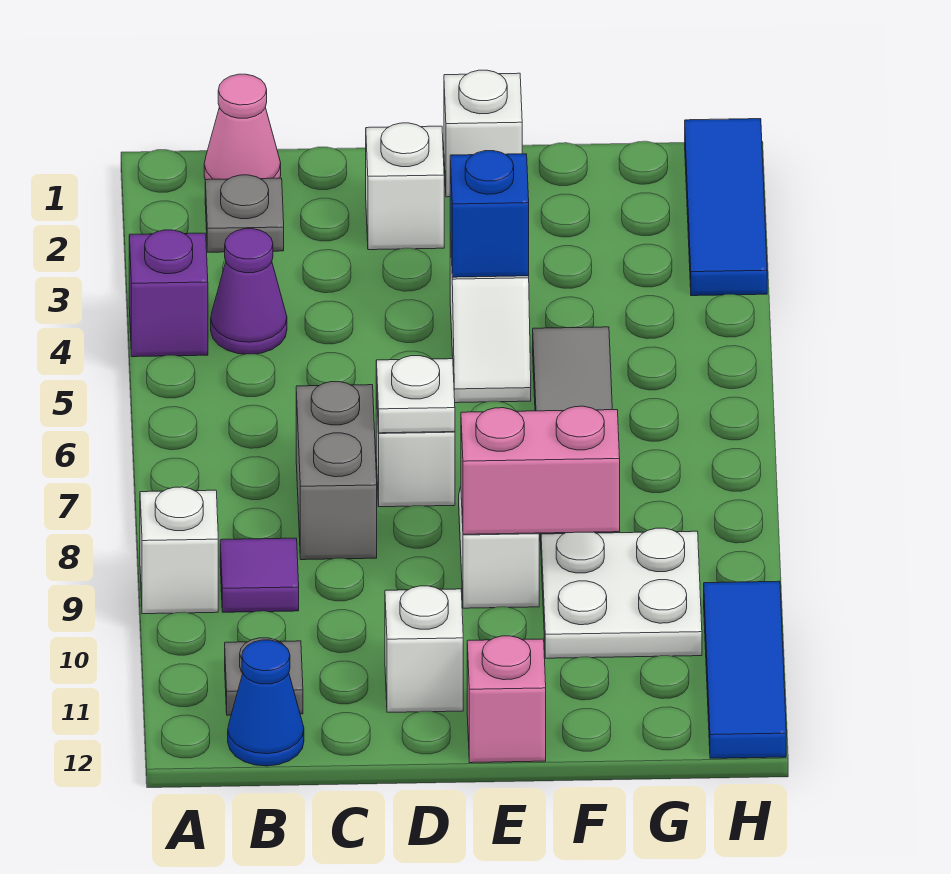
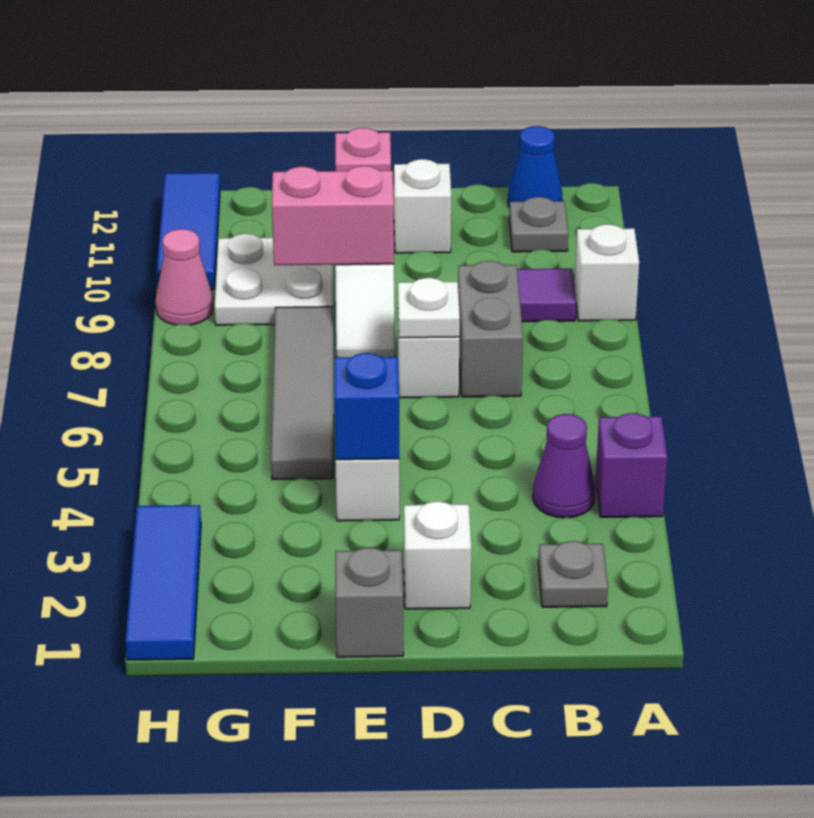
pink cone B1 level 1 -> pink cone H9 level 1
white brick E1 level 1 -> grey brick E1 level 1

